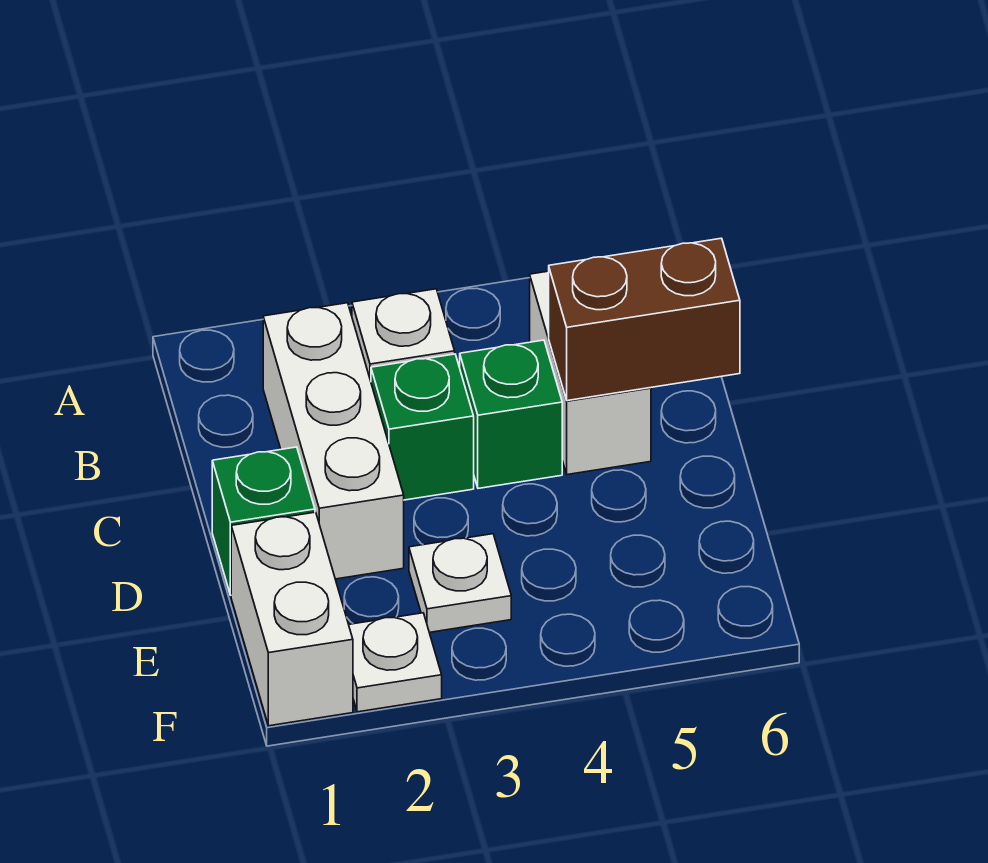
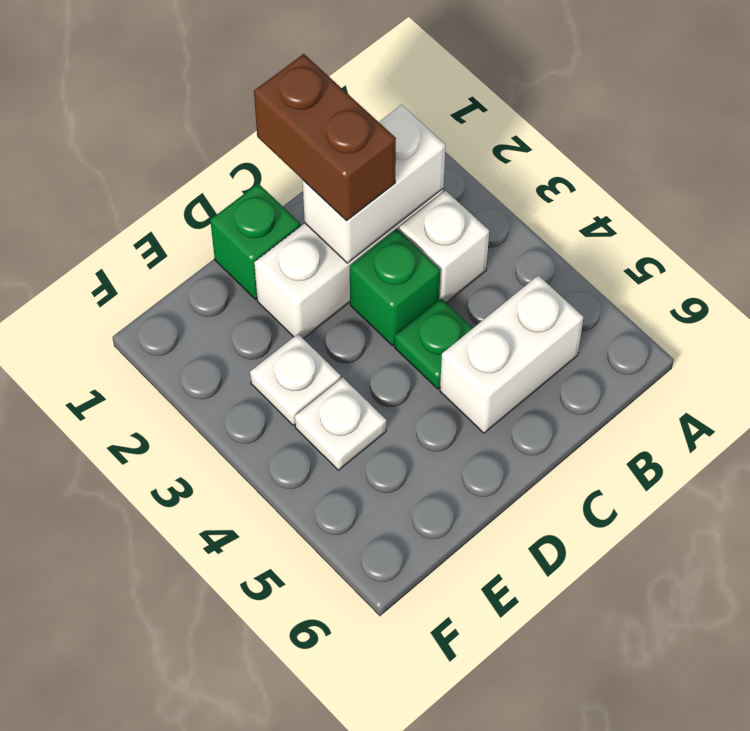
green brick C4 level 1 -> green plate C4 level 1
brown brick C5:C6 level 2 -> brown brick C1:C2 level 3
white brick E1:F1 level 1 -> white brick B2:C2 level 2
white plate F2 level 1 -> white plate E4 level 1

